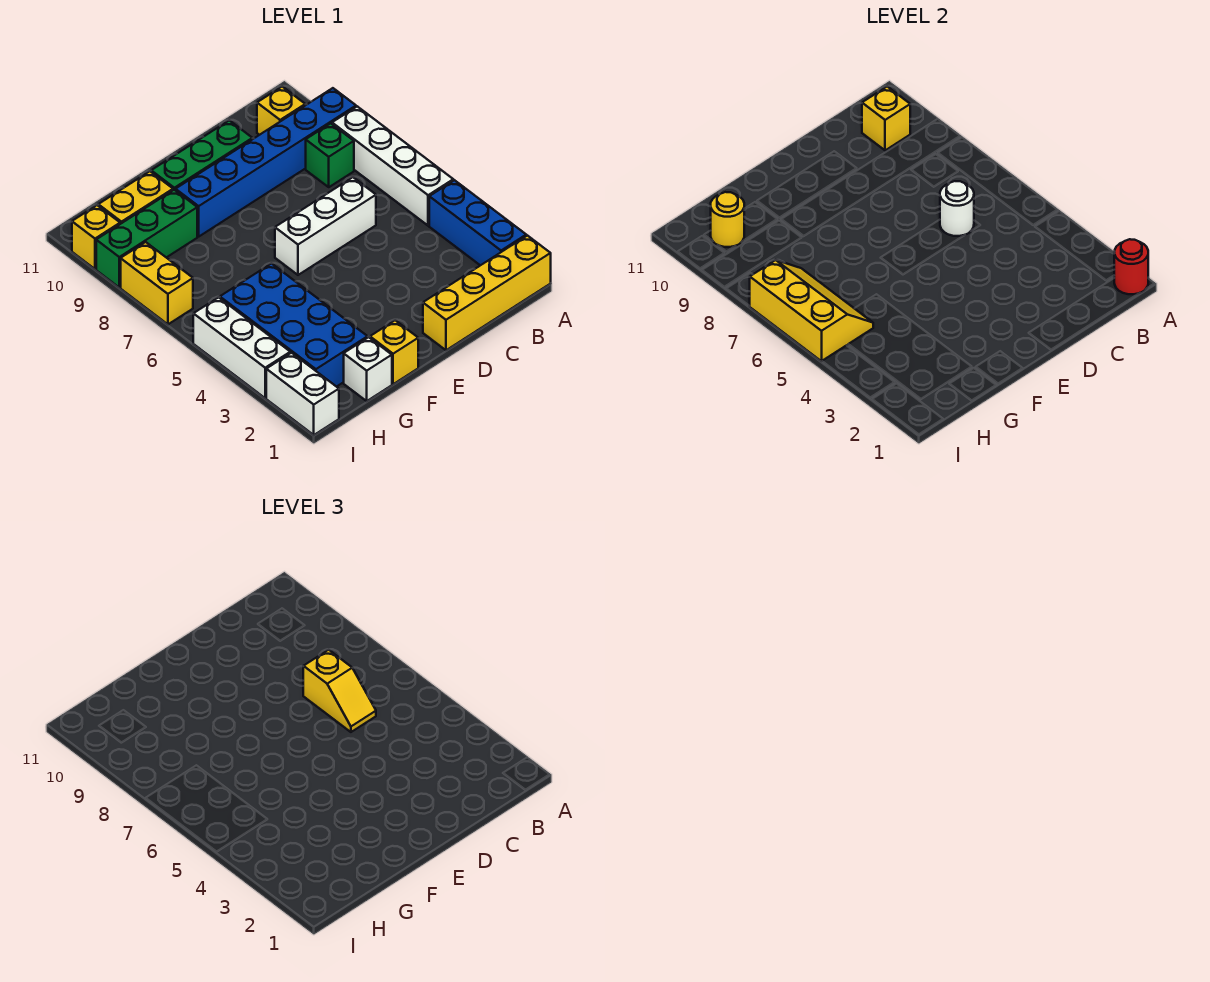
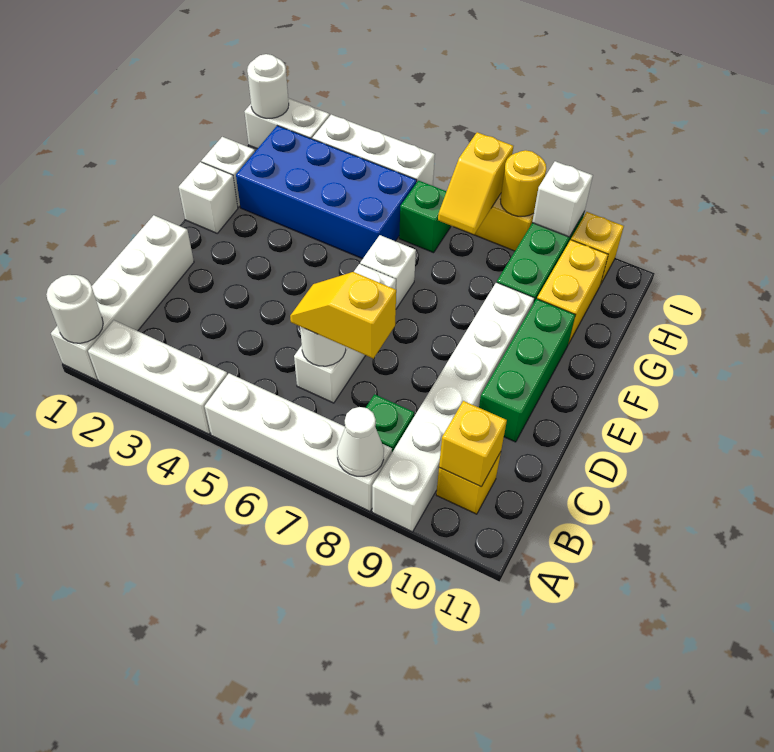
yellow brick A1:D1 level 1 -> white brick A1:D1 level 1
red round brick A1 level 2 -> white round brick A1 level 2
blue brick A2:A4 level 1 -> white brick A2:A4 level 1
none -> white cone A8 level 2
blue brick A9:F9 level 1 -> white brick A9:F9 level 1
yellow brick F1 level 1 -> white brick F1 level 1
none -> white brick F6 level 1
yellow slope H5:I7 level 2 top I -> yellow slope H7:I7 level 2 top I
none -> green brick H6 level 1
yellow round brick H10 level 2 -> yellow round brick I8 level 2
none -> white round brick I1 level 2
none -> white brick I9 level 2

